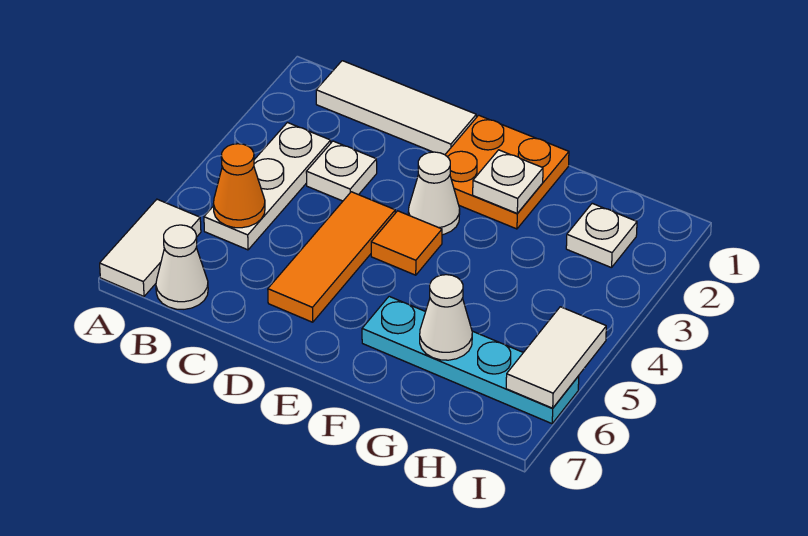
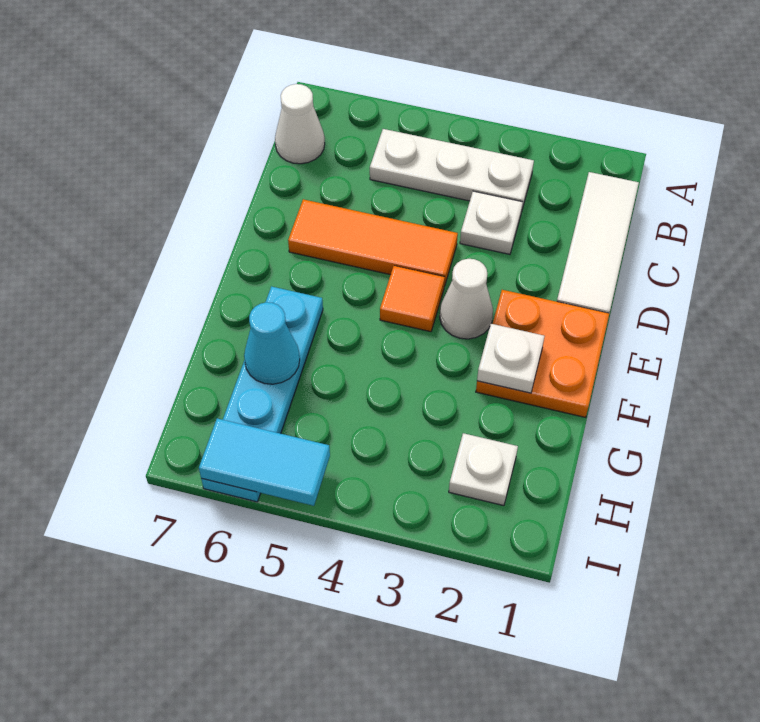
white tile A6:A7 level 1 -> none
orange cone B5 level 2 -> none
white cone G6 level 2 -> cyan cone G6 level 2
white tile I5:I6 level 2 -> cyan tile I5:I6 level 2

